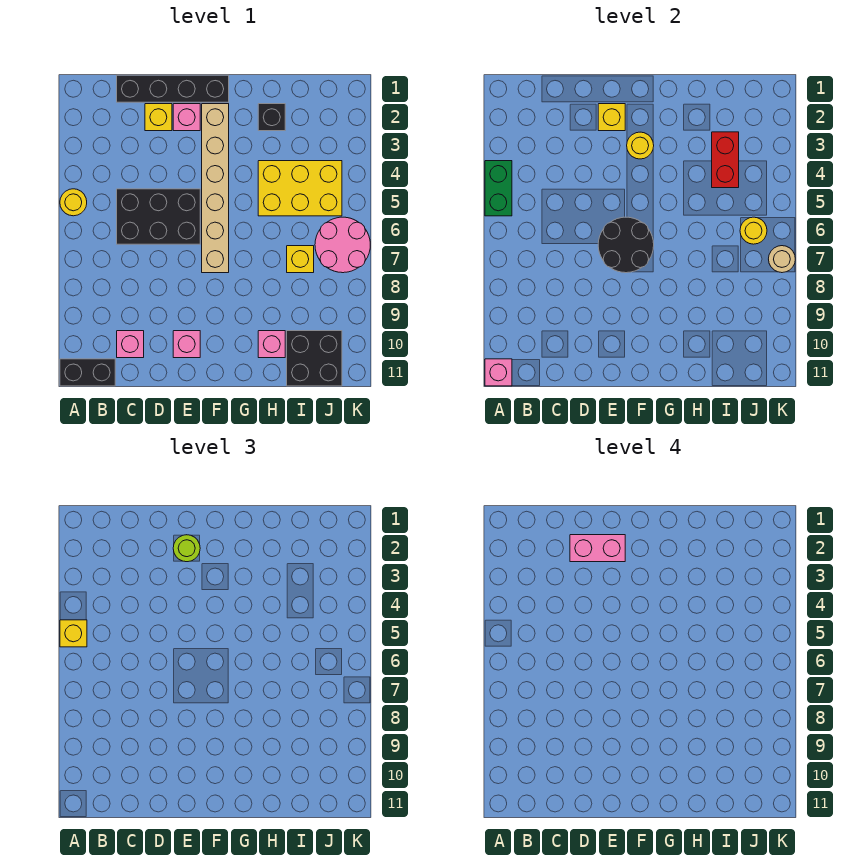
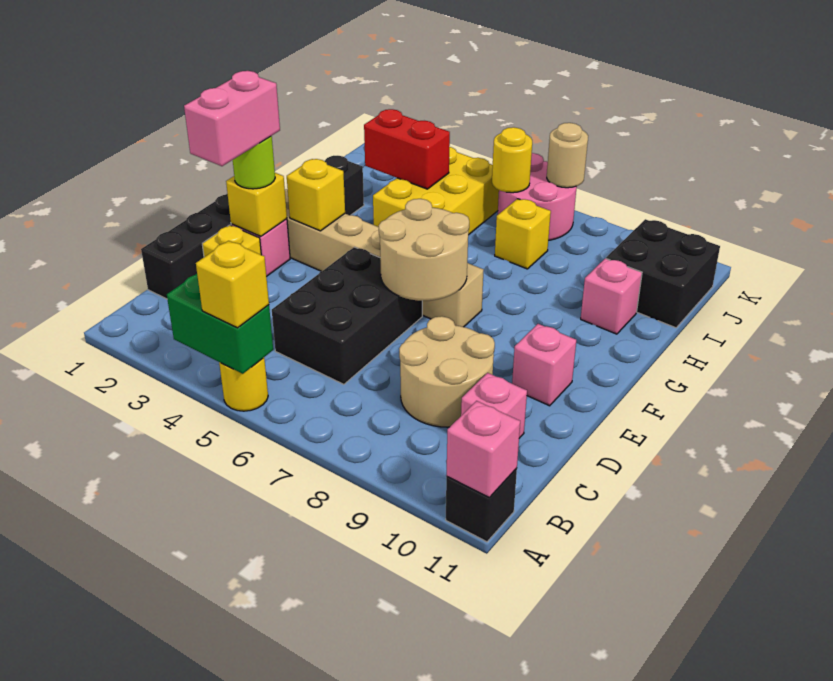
black brick A11:B11 level 1 -> black brick A11 level 1
none -> tan round brick C8:D9 level 1
black round brick E6:F7 level 2 -> tan round brick E6:F7 level 2
yellow round brick F3 level 2 -> yellow brick F3 level 2

